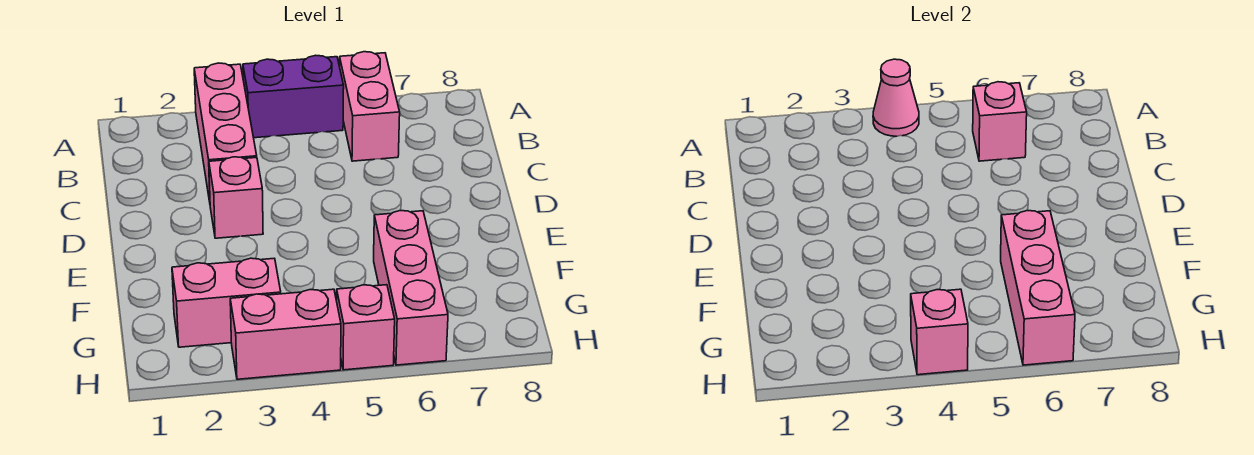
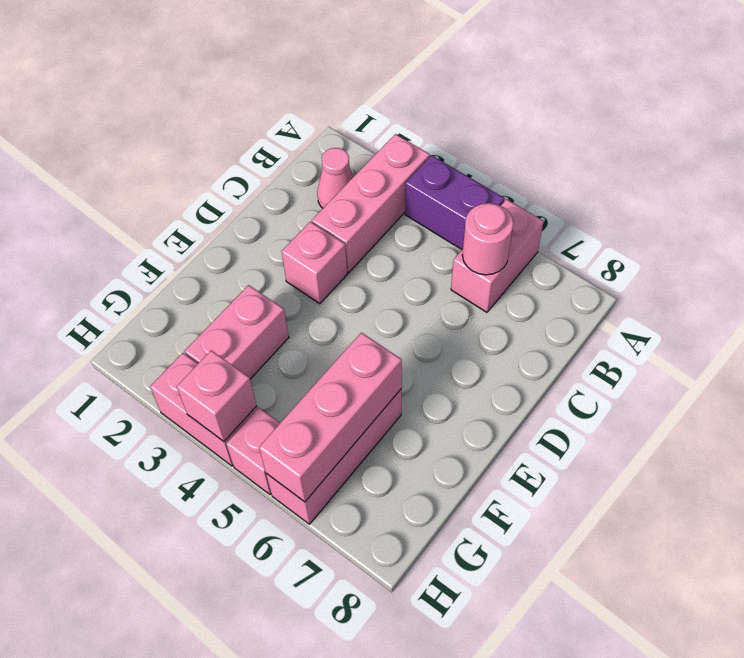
pink cone A4 level 2 -> pink cone B2 level 1
pink brick B6 level 2 -> pink round brick B6 level 2
pink brick G2:G3 level 1 -> pink brick F3:G3 level 1

